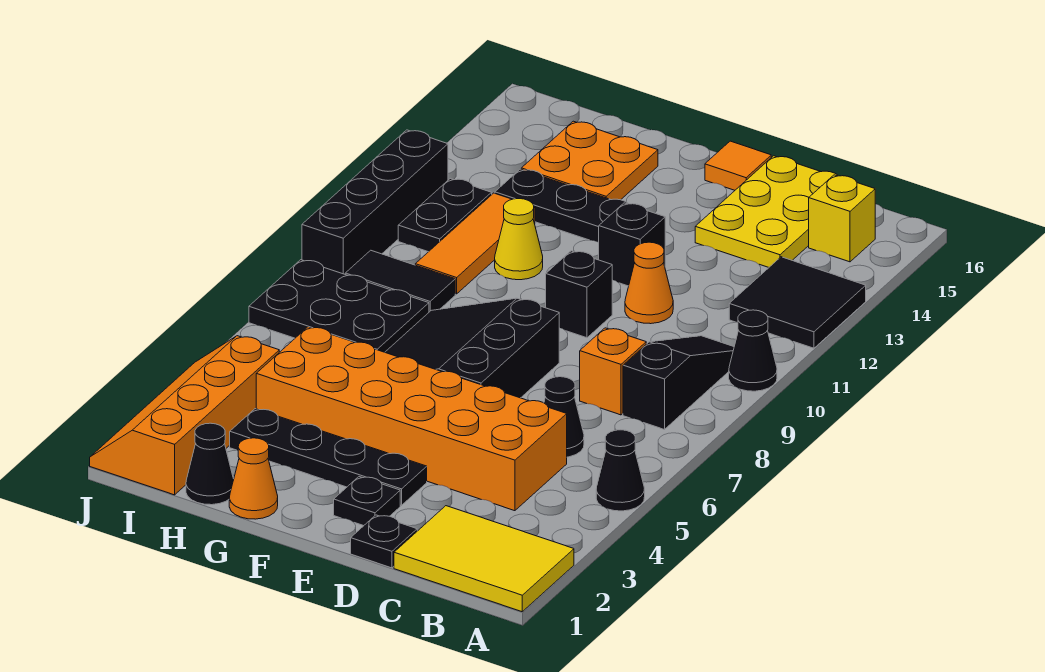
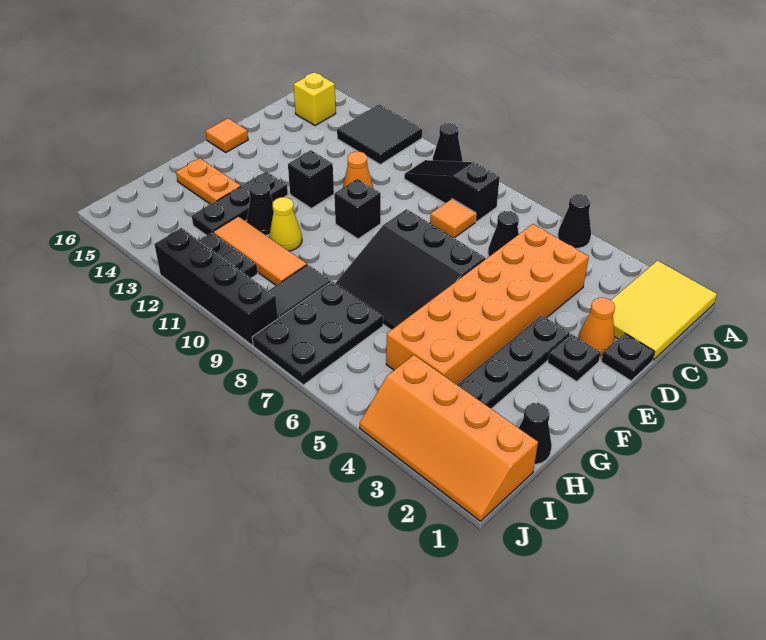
orange brick C8 level 1 -> orange tile C8 level 1
yellow plate C14:D16 level 1 -> none
orange cone G1 level 1 -> orange cone D2 level 1
none -> black cone G12 level 1
orange plate G14:H15 level 1 -> orange plate G14:G15 level 1

